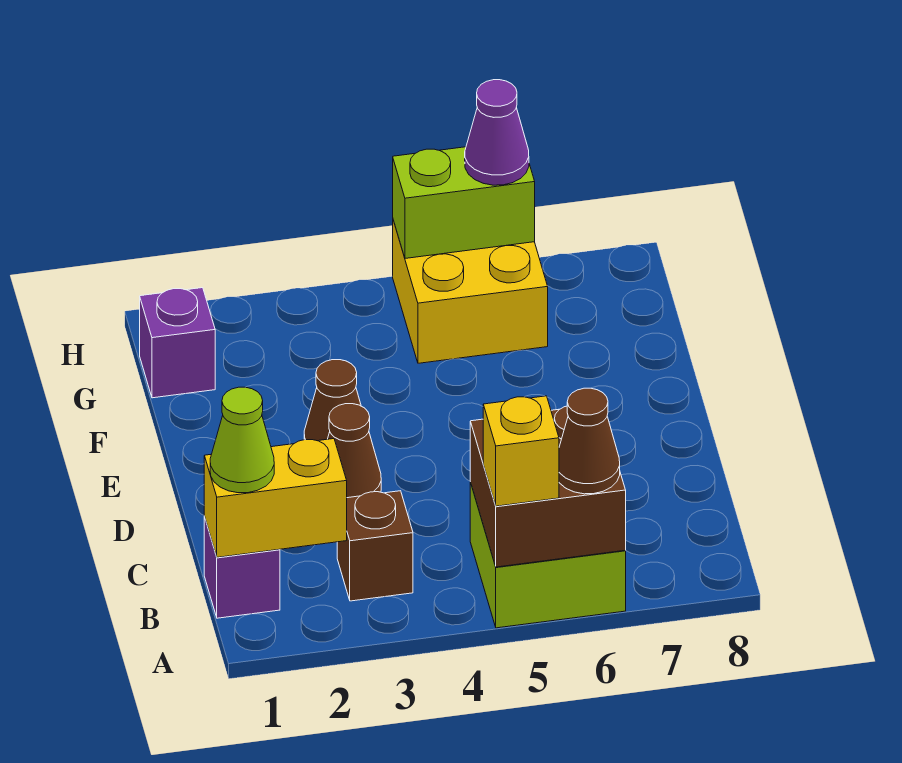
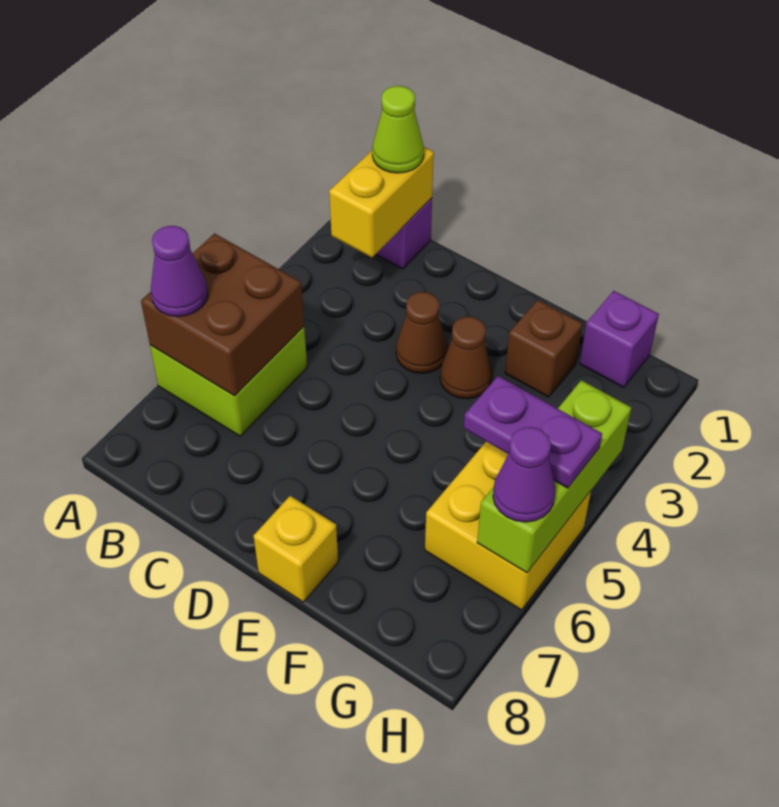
yellow brick A5 level 3 -> yellow brick E8 level 1
brown cone A6 level 3 -> purple cone A6 level 3
brown brick B3 level 1 -> brown brick F2 level 1
none -> purple plate G5:H5 level 3
lime brick H5:H6 level 2 -> lime brick H4:H6 level 2

